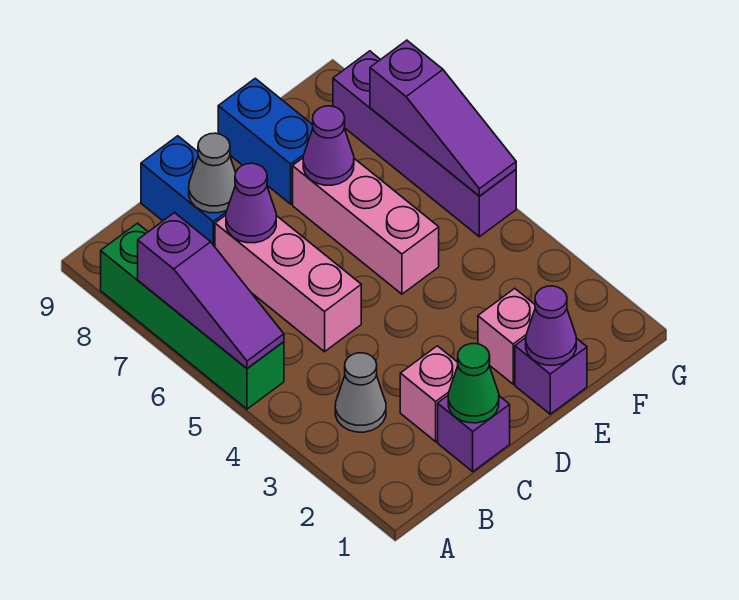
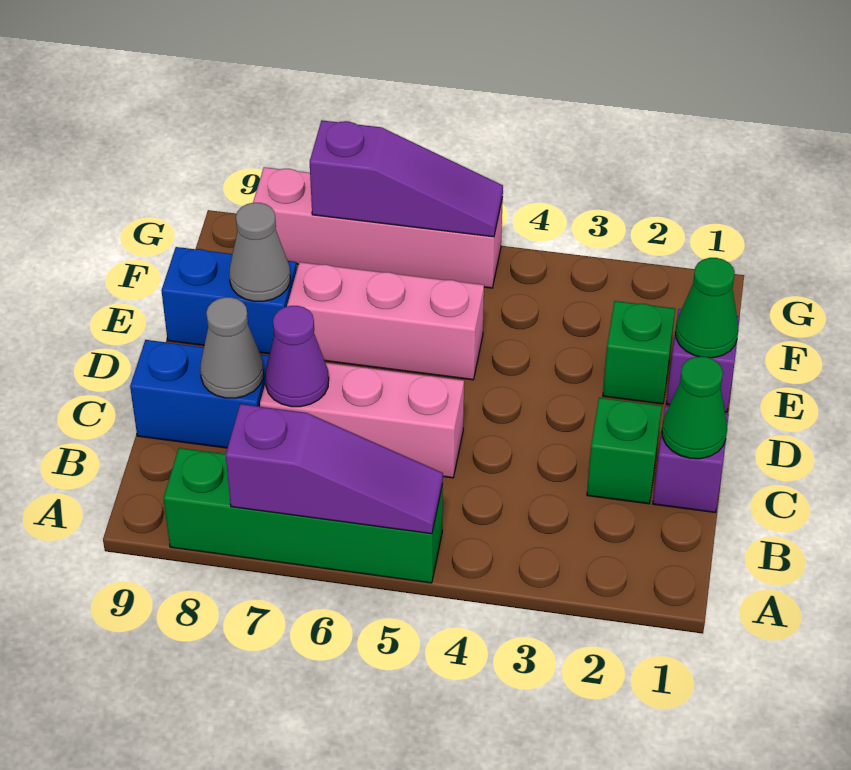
grey cone B3 level 1 -> grey cone E8 level 2
pink brick C2 level 1 -> green brick C2 level 1
purple cone E1 level 2 -> green cone E1 level 2
pink brick E2 level 1 -> green brick E2 level 1
purple cone E7 level 2 -> none
purple brick G5:G8 level 1 -> pink brick G5:G8 level 1

